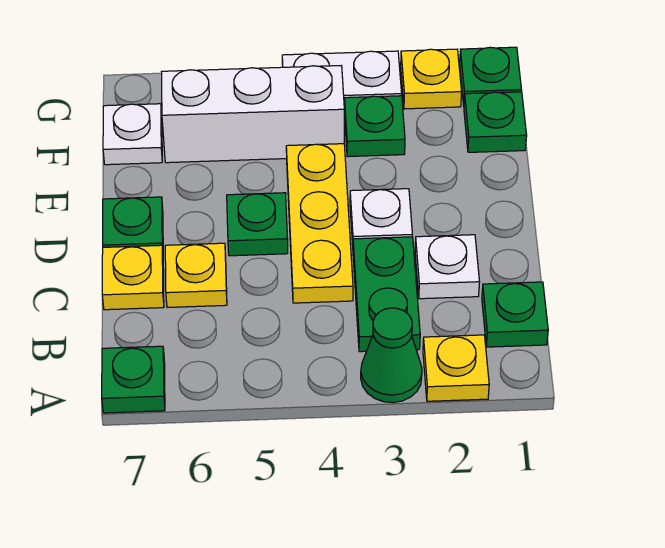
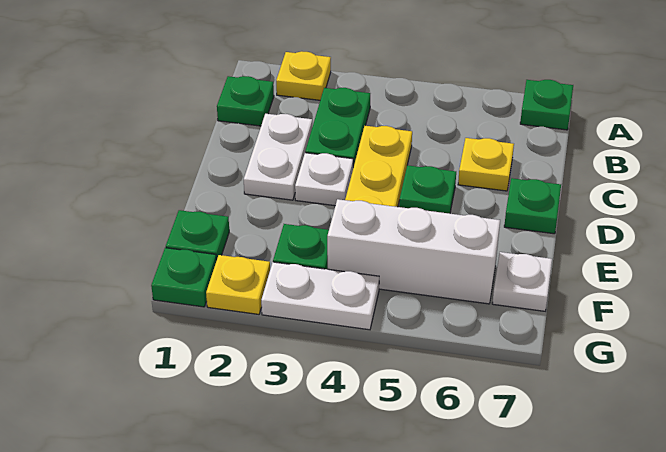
green cone A3 level 1 -> none
white plate C2 level 1 -> white plate C2:D2 level 1
yellow plate C7 level 1 -> none

